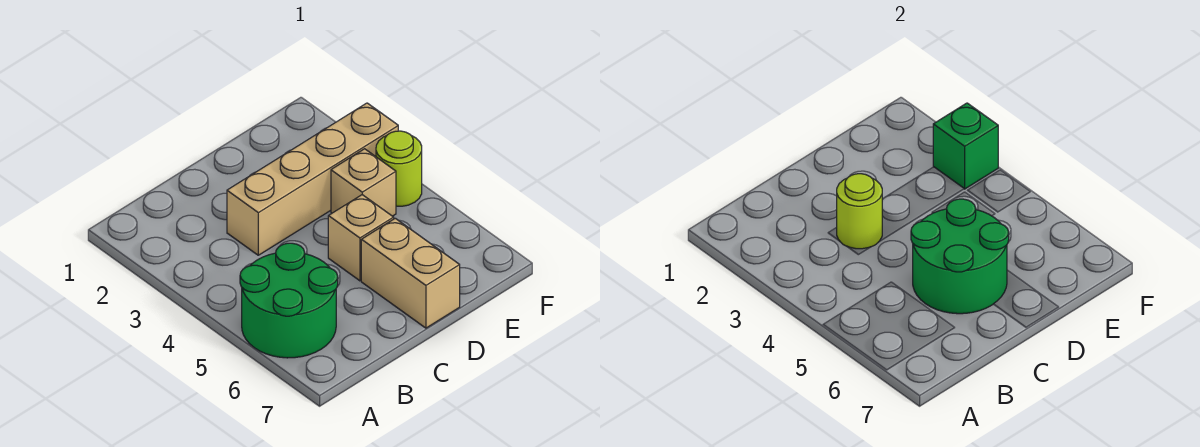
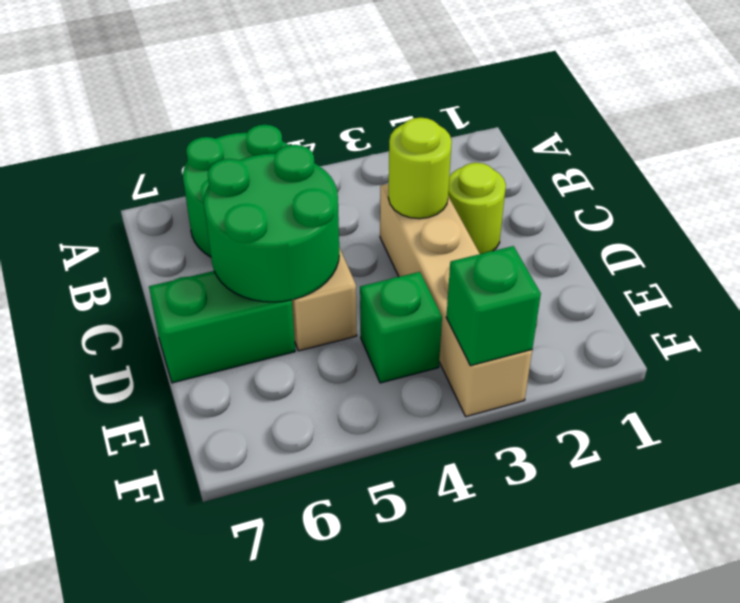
tan brick D6:D7 level 1 -> green brick D6:D7 level 1
tan brick E4 level 1 -> green brick E4 level 1
lime round brick F4 level 1 -> lime round brick C2 level 1

